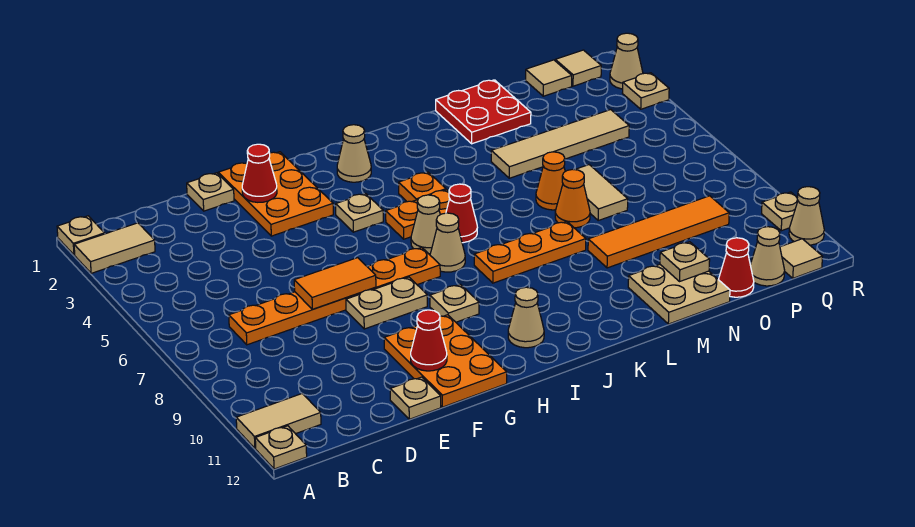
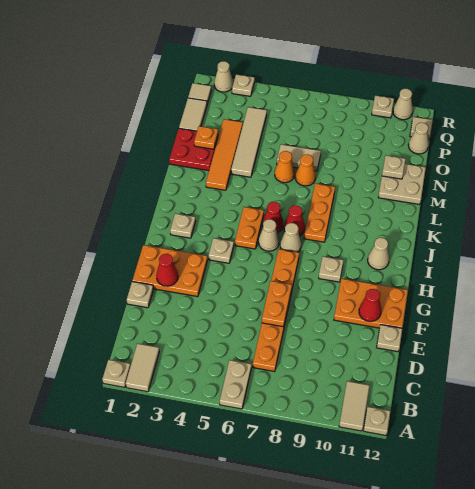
orange tile E7:F7 level 2 -> orange plate E7:F7 level 2
tan plate F8:G8 level 1 -> tan plate A6:B6 level 1
tan cone I2 level 1 -> tan plate I2 level 1
orange plate J4 level 1 -> orange plate N2 level 2
orange tile M9:P9 level 1 -> orange tile L3:O3 level 1
red cone O12 level 1 -> red cone J7 level 1
tan tile P1 level 1 -> tan tile O1:P1 level 1

